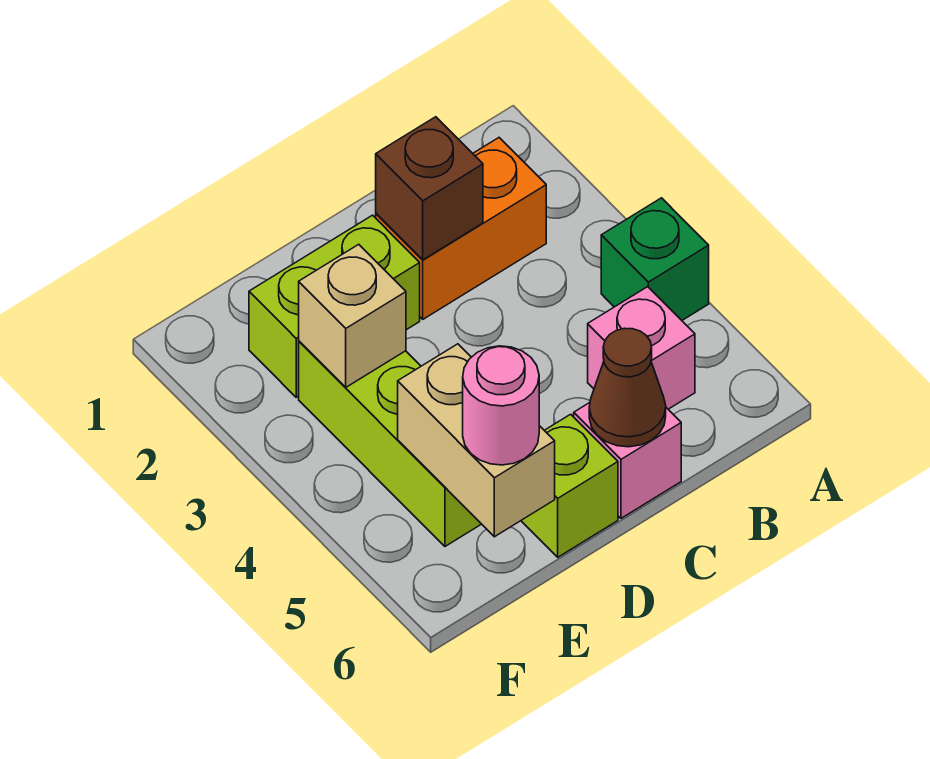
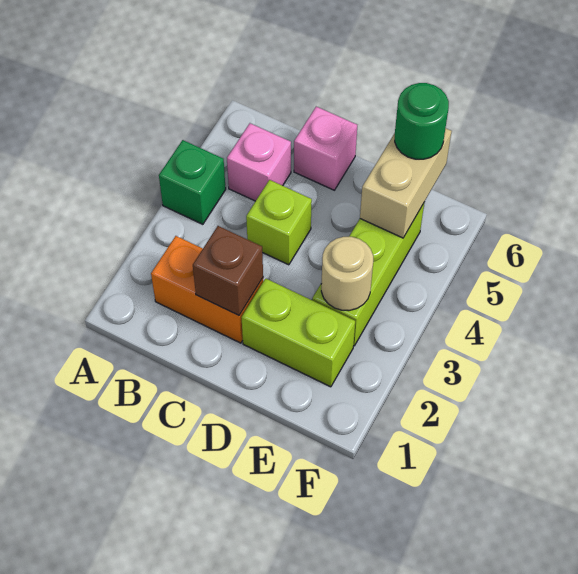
brown cone C6 level 2 -> none
lime brick D6 level 1 -> lime brick C4 level 1
tan brick E3 level 2 -> tan round brick E3 level 2
pink round brick E6 level 3 -> green round brick E6 level 3

